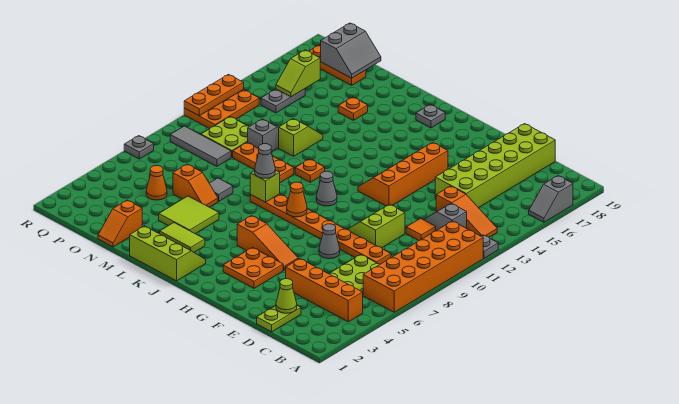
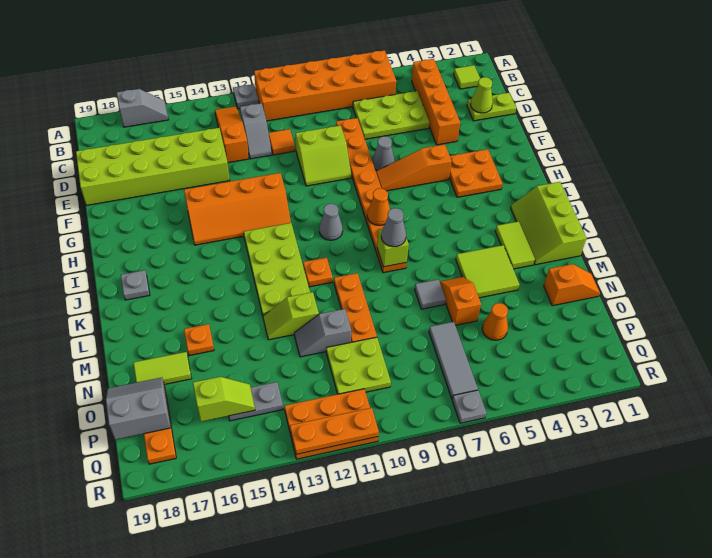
none -> lime tile B2 level 1
orange slope G5:I5 level 1 top I -> orange slope G5:G7 level 1 top 5
none -> lime plate I12:L13 level 1
none -> lime tile N17:N18 level 1
grey tile O9:Q9 level 1 -> grey tile O7:Q7 level 1

